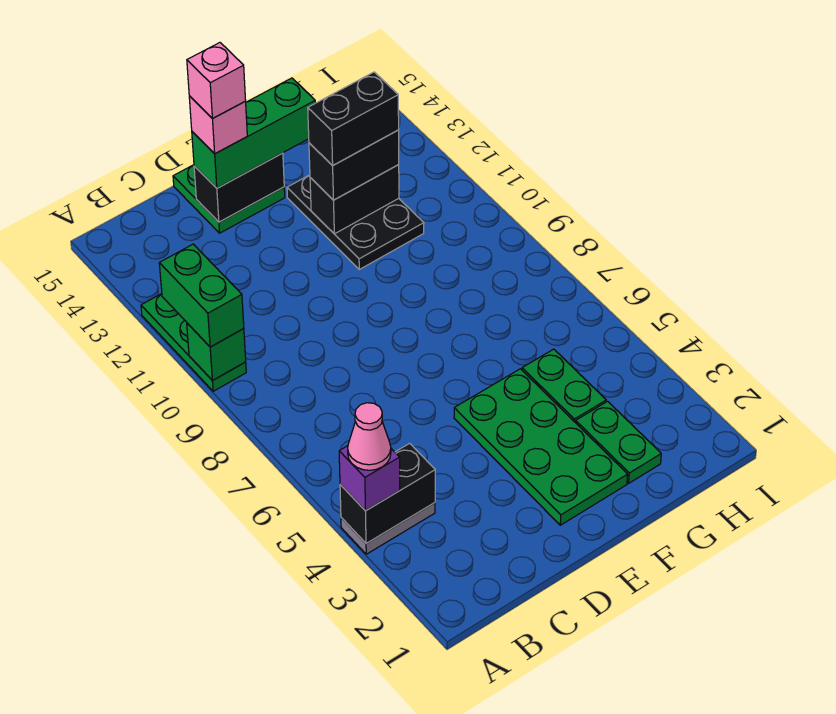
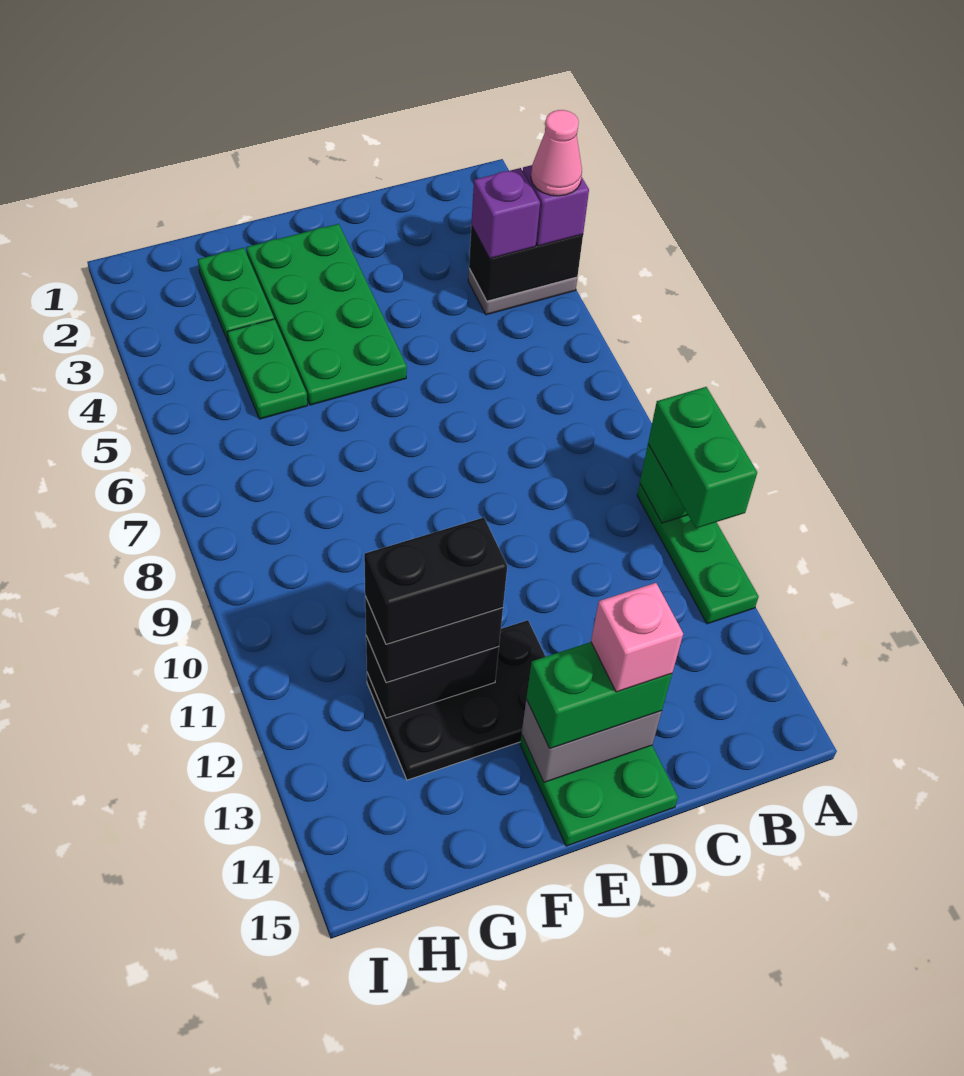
none -> purple brick B4 level 3
black brick D14:E14 level 2 -> grey brick D14:E14 level 2
green brick D14:F14 level 3 -> green brick D14:E14 level 3
pink brick D14 level 5 -> none
black plate F11:G13 level 1 -> black plate E12:G13 level 1

